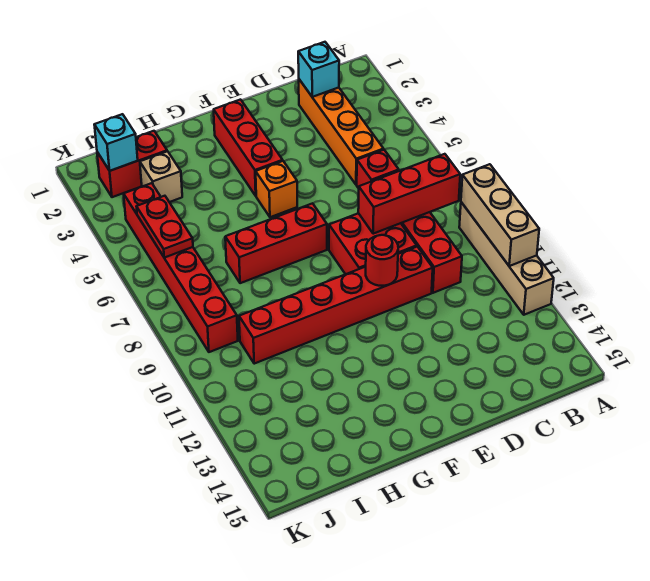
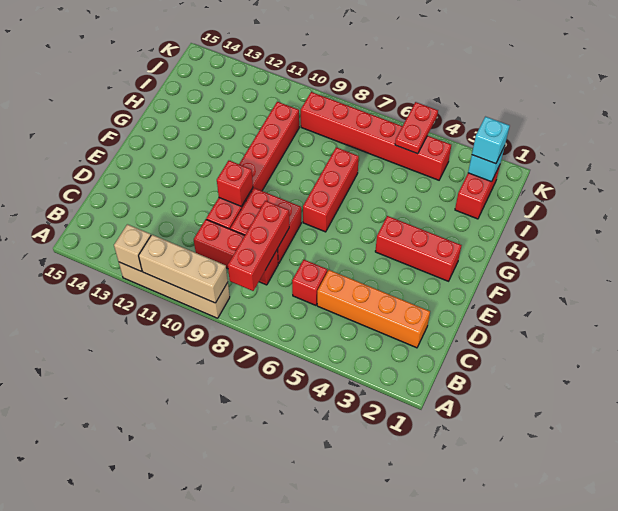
cyan brick C2 level 2 -> cyan brick J2 level 3
red round brick E10 level 2 -> red brick E10 level 2
orange brick F5 level 1 -> none
tan brick I3 level 1 -> tan brick A12 level 2
red plate J5:J6 level 2 -> red plate J5:K5 level 2

